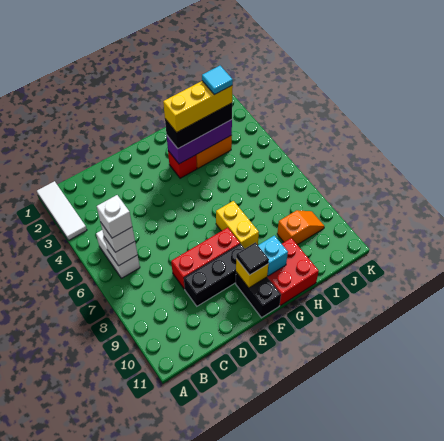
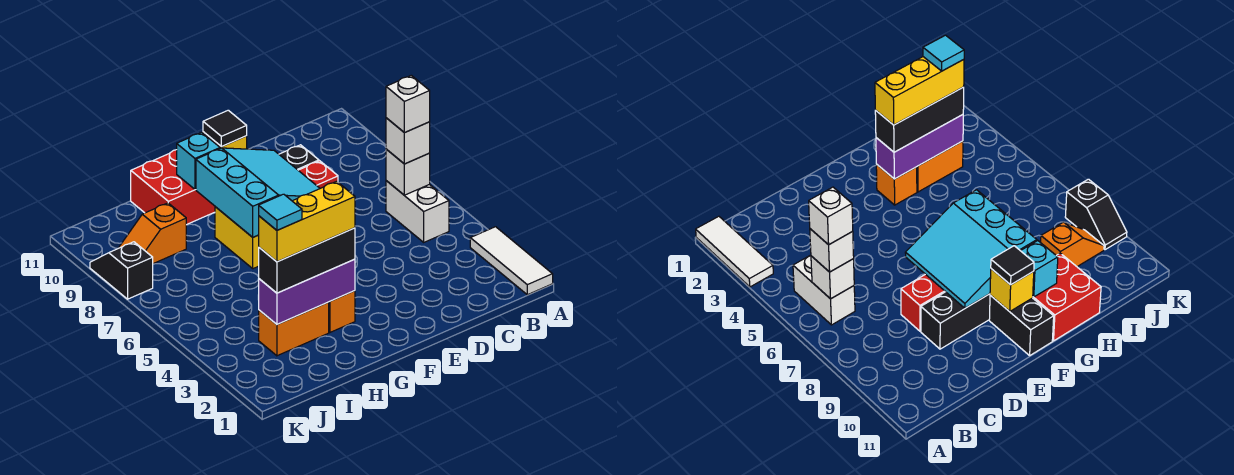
none -> cyan slope E7:G9 level 2 top G
red brick G3 level 1 -> orange brick G3 level 1
none -> black slope K8:K9 level 1 top 8

